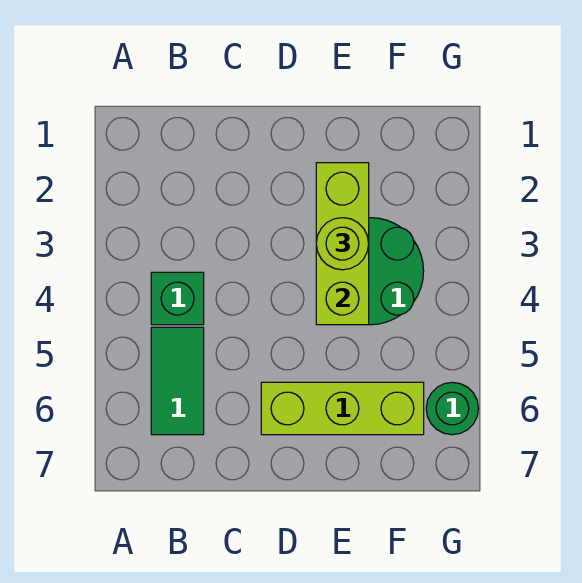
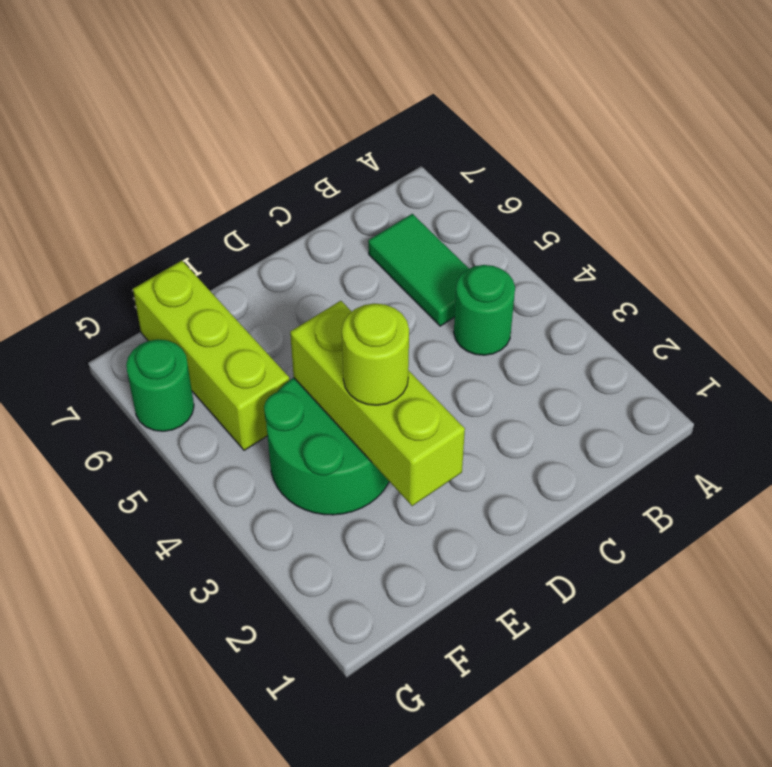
green brick B4 level 1 -> green round brick B4 level 1
lime brick D6:F6 level 1 -> lime brick F5:F7 level 1

